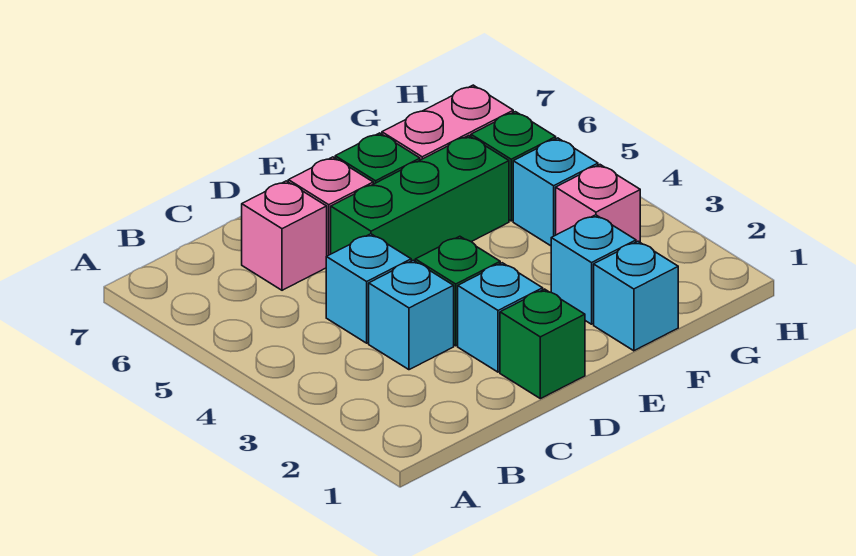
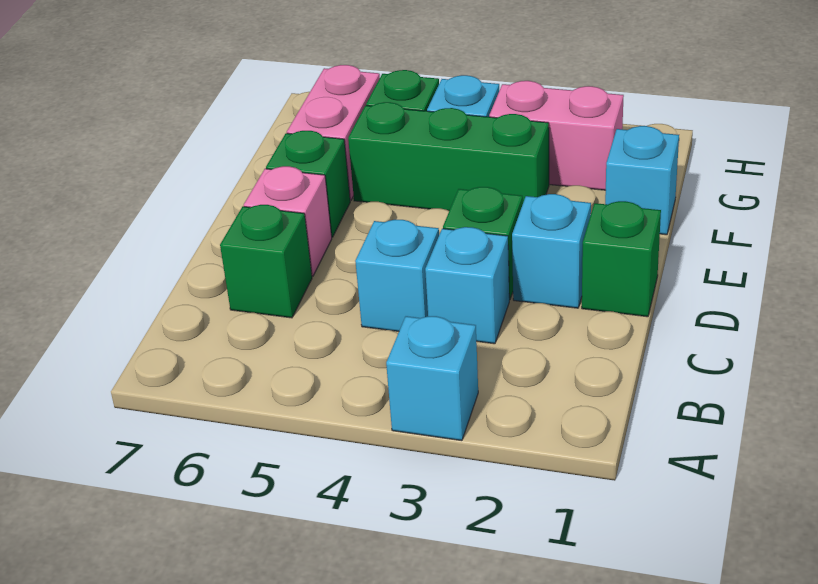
pink brick C6 level 1 -> green brick C6 level 1
green brick D5:F5 level 1 -> green brick F3:F5 level 1
cyan brick F2 level 1 -> cyan brick A3 level 1
pink brick G3 level 1 -> pink brick G2:G3 level 1

